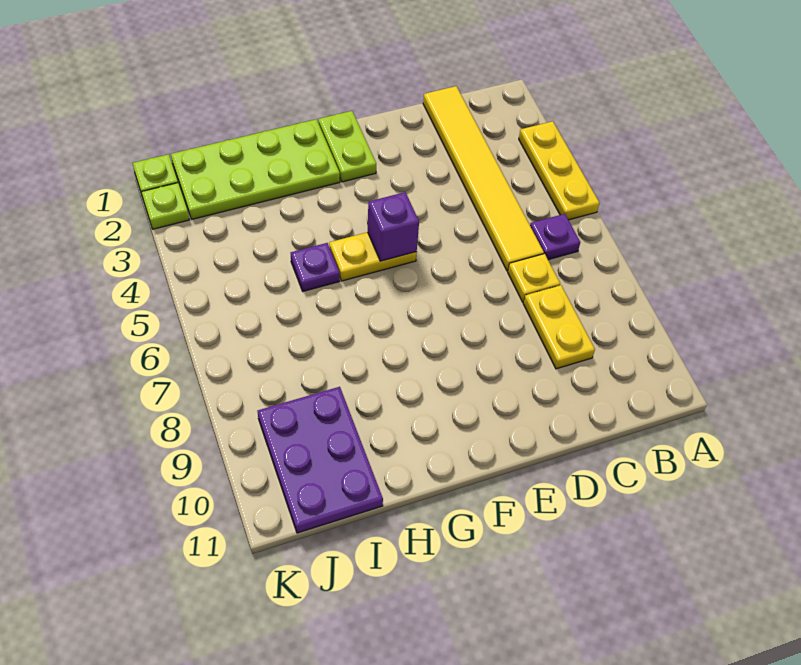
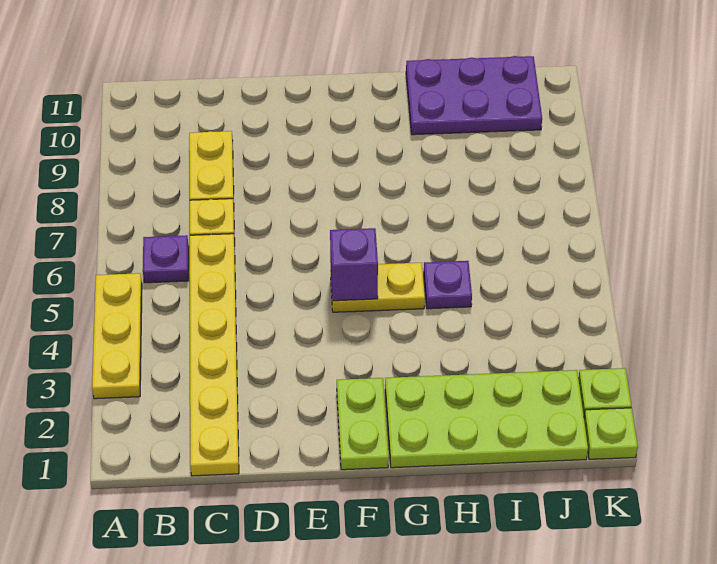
yellow tile C1:C6 level 1 -> yellow plate C1:C6 level 1
purple plate I9:J11 level 1 -> purple plate H10:J11 level 1

